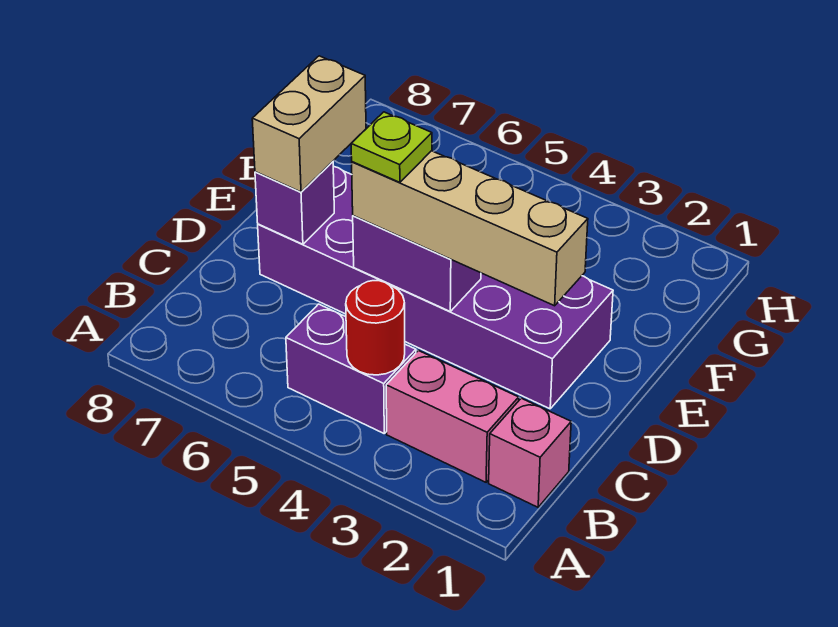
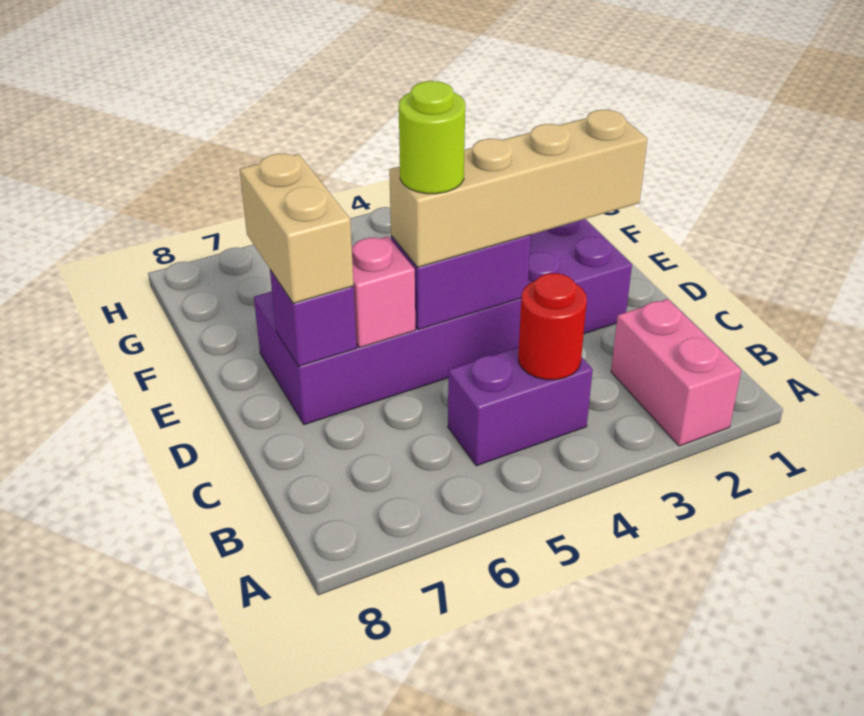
pink brick B1 level 1 -> pink brick D6 level 2
pink brick B2:B3 level 1 -> pink brick A2:B2 level 1
lime plate D5 level 4 -> lime round brick D5 level 4

